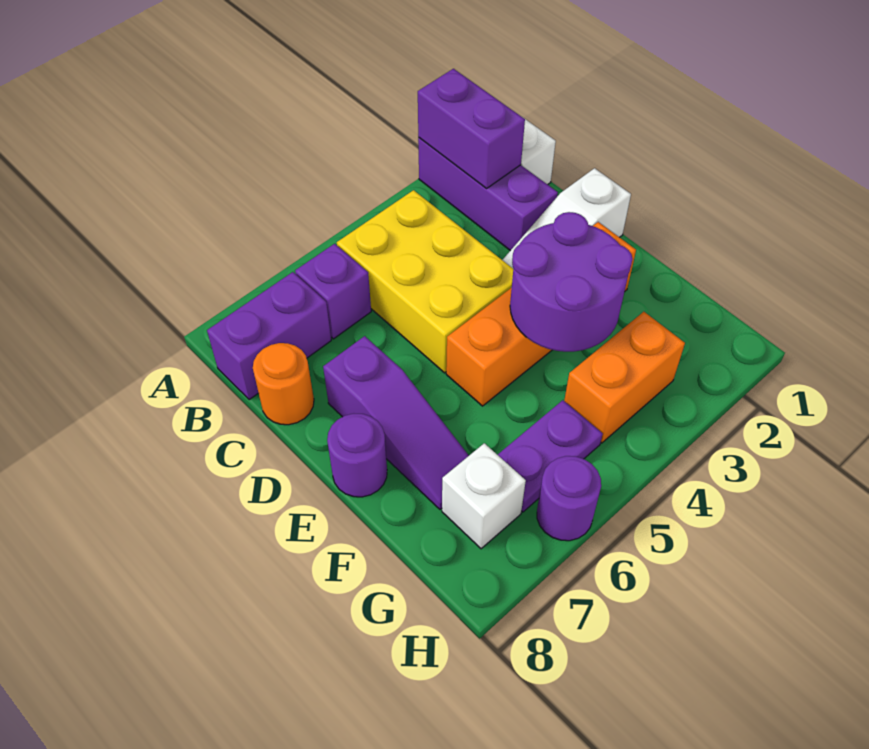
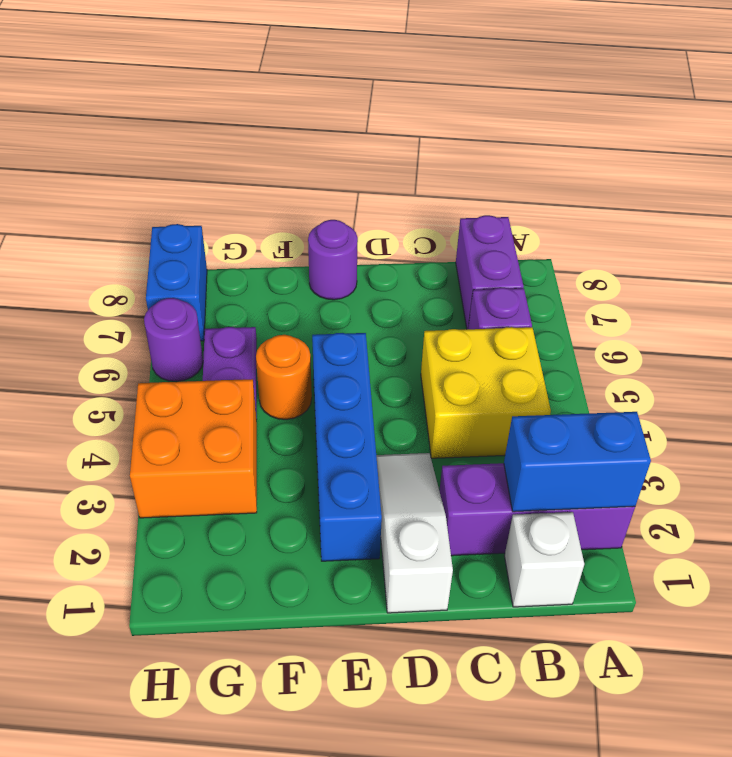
purple brick A2:B2 level 2 -> blue brick A2:B2 level 2
yellow brick B4:D5 level 1 -> yellow brick B4:C5 level 1
orange round brick C8 level 1 -> orange round brick F5 level 1
purple slope D7:F7 level 1 top D -> none
orange brick E2:E5 level 1 -> blue brick E2:E5 level 1
purple round brick E3:F4 level 2 -> none
orange brick G3:G4 level 1 -> orange brick G3:H4 level 1
white brick G7 level 1 -> none
none -> blue brick H7:H8 level 1

